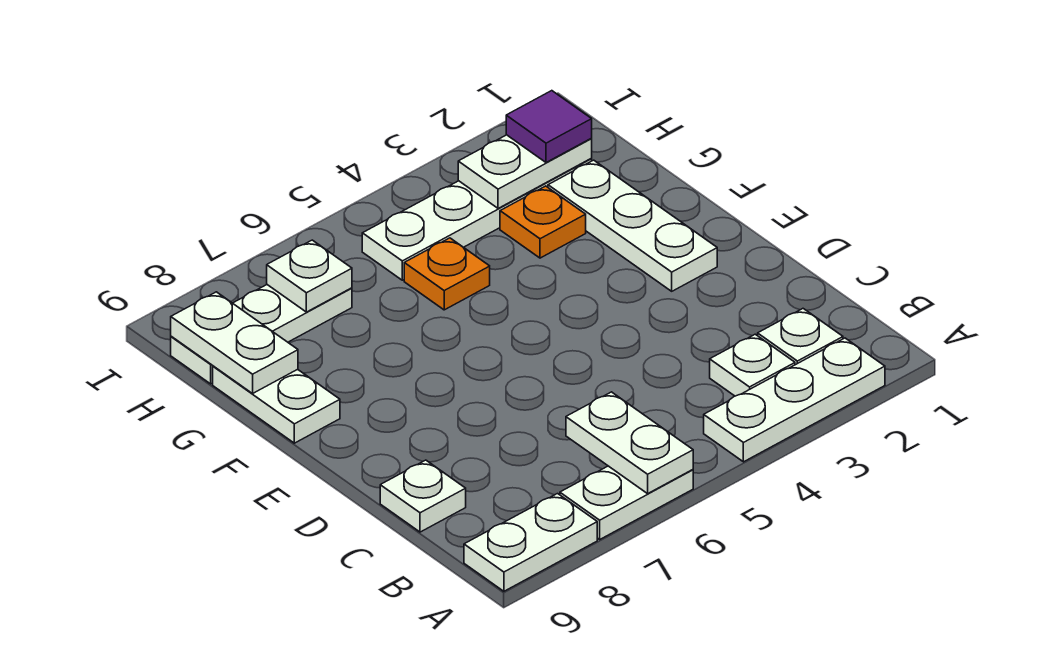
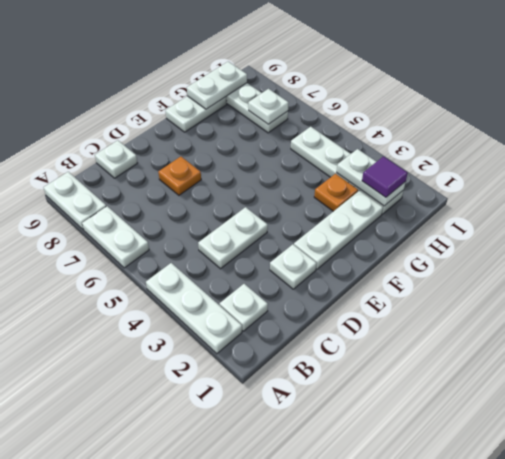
white plate A6:B6 level 2 -> white plate C4:D4 level 1
white plate B3 level 1 -> white plate D2 level 1
orange plate G5 level 1 -> orange plate D7 level 1

